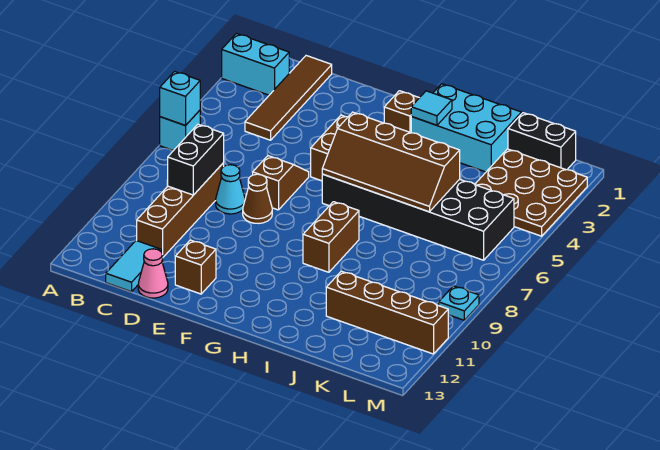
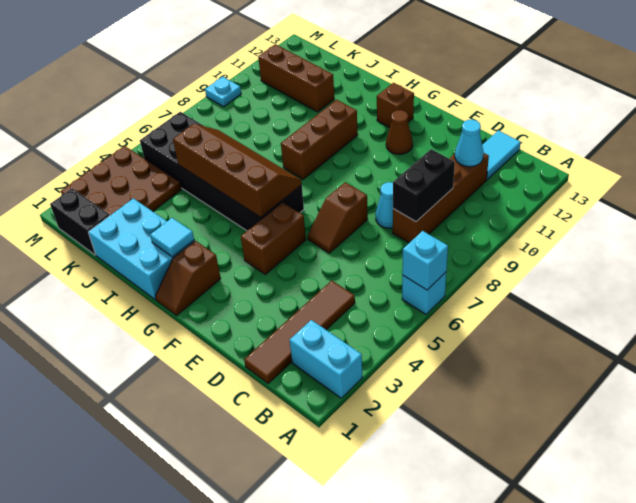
none -> cyan cone C11 level 2
pink cone D13 level 1 -> none
brown cone E8 level 1 -> brown cone F11 level 1
brown brick E12 level 1 -> brown brick G12 level 1
brown brick H8:H9 level 1 -> brown brick H8:H10 level 1
brown brick J11:M11 level 1 -> brown brick J11:L11 level 1

